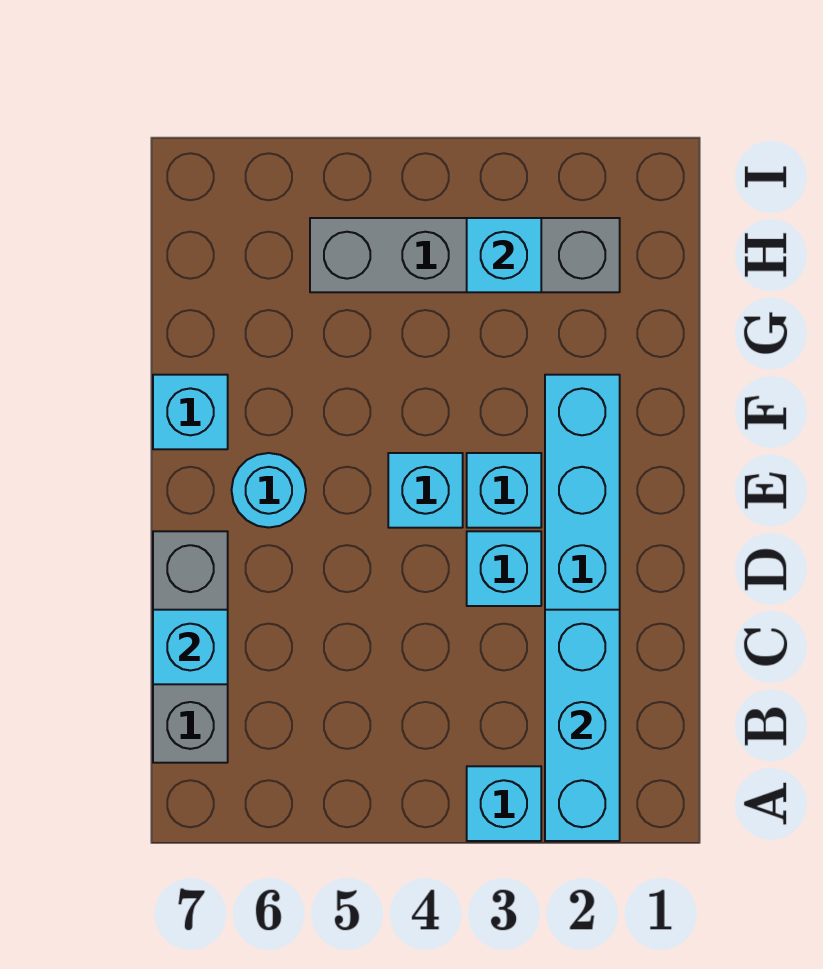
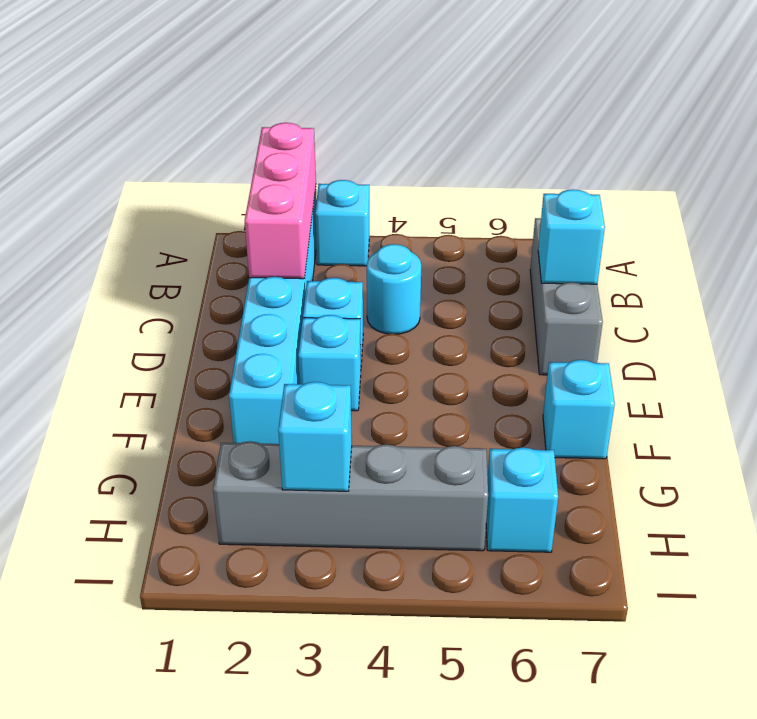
cyan brick A2:C2 level 2 -> pink brick A2:C2 level 2
cyan brick E4 level 1 -> cyan brick H6 level 1
cyan round brick E6 level 1 -> cyan round brick C4 level 1

